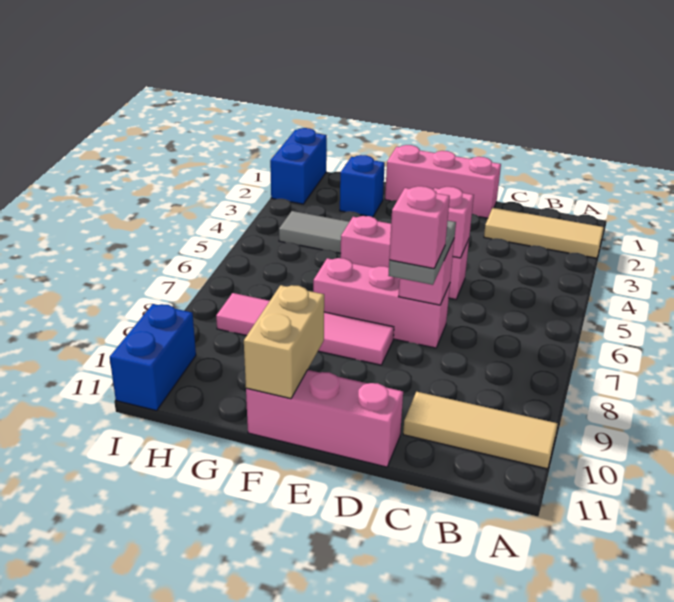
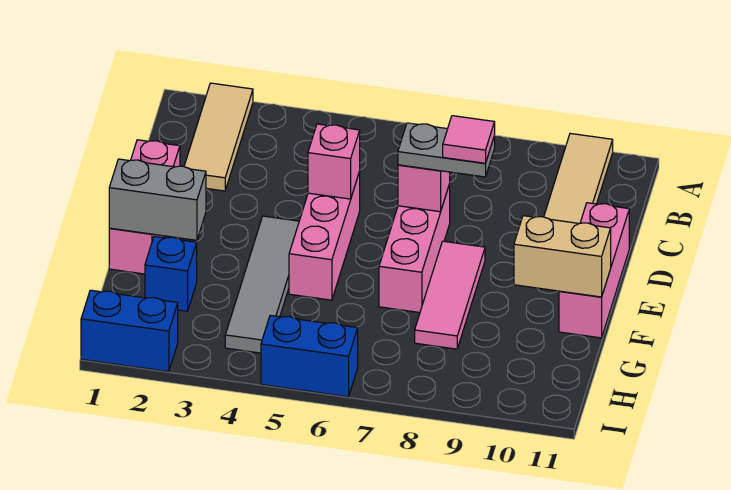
pink brick D8 level 4 -> pink tile D8 level 4
pink tile E8:H8 level 1 -> pink tile E8:G8 level 1
none -> grey brick F1:F2 level 2
blue brick I10:I11 level 1 -> blue brick I5:I6 level 1

